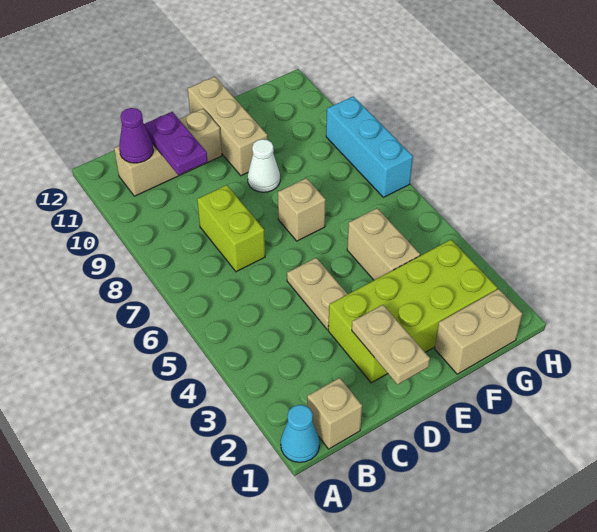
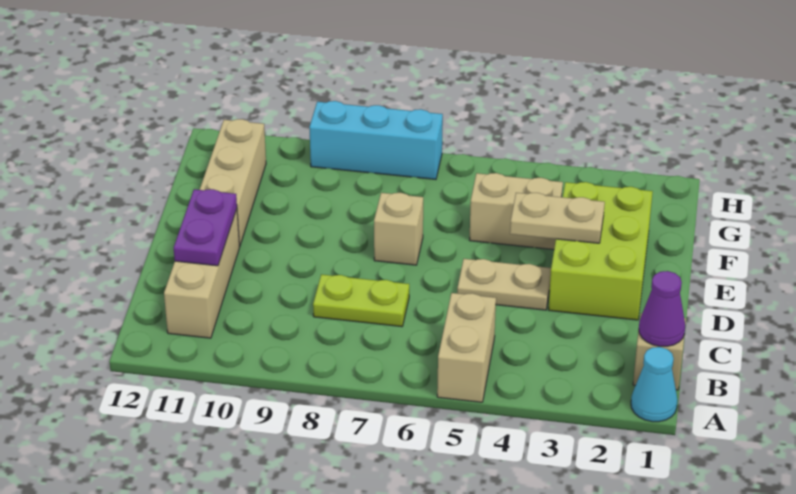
purple cone B11 level 2 -> purple cone B1 level 2
lime brick C7:C8 level 1 -> lime plate C7:C8 level 1
purple plate C10:C11 level 2 -> purple plate C11:D11 level 2
tan plate D1:D2 level 2 -> tan plate E3:E4 level 2
lime brick D2:G3 level 1 -> lime brick D2:F3 level 1
white cone E9 level 1 -> none
tan brick E10:E12 level 1 -> tan brick E11:G11 level 1
tan brick F1:G1 level 1 -> tan brick A5:B5 level 1

